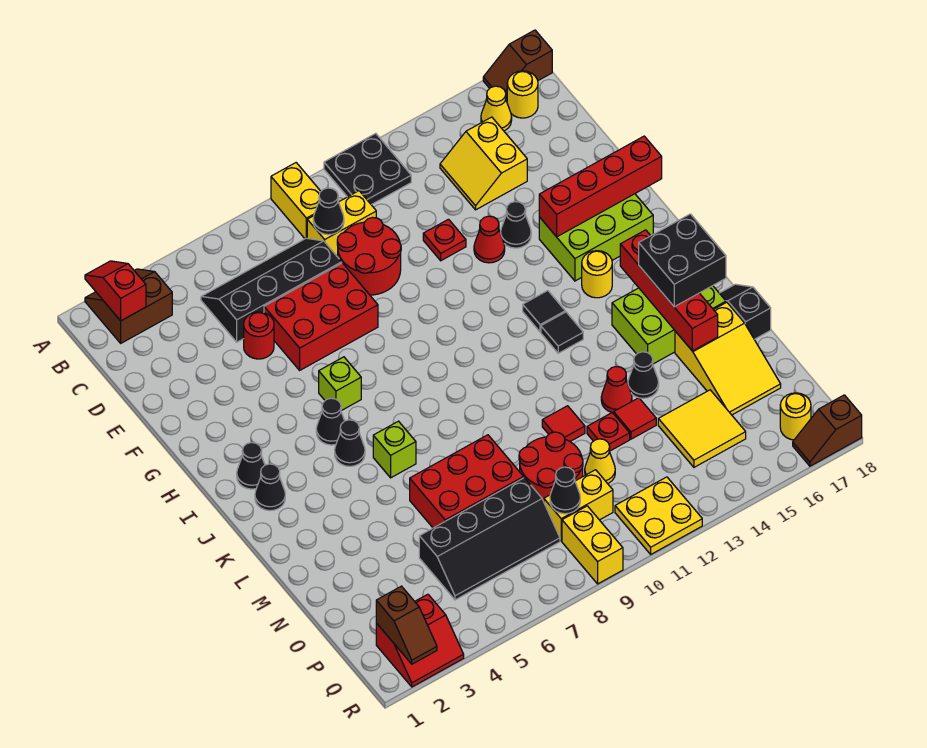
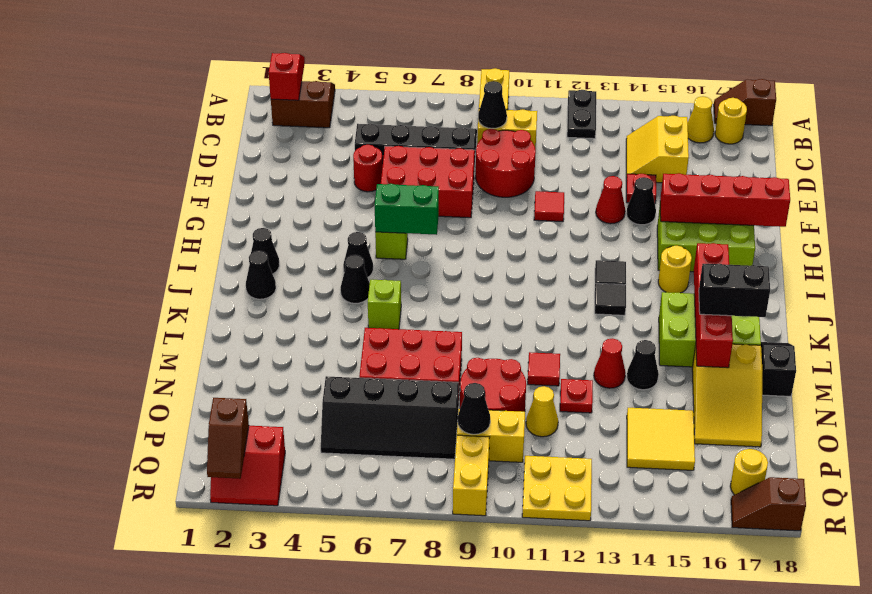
black plate A11:B12 level 1 -> black plate A12:B12 level 1
red plate E12 level 1 -> red plate E14 level 1
none -> green brick H6:H7 level 2
black brick K16:L17 level 3 -> black brick L16:L17 level 3
red tile N13 level 1 -> red tile F11 level 1

